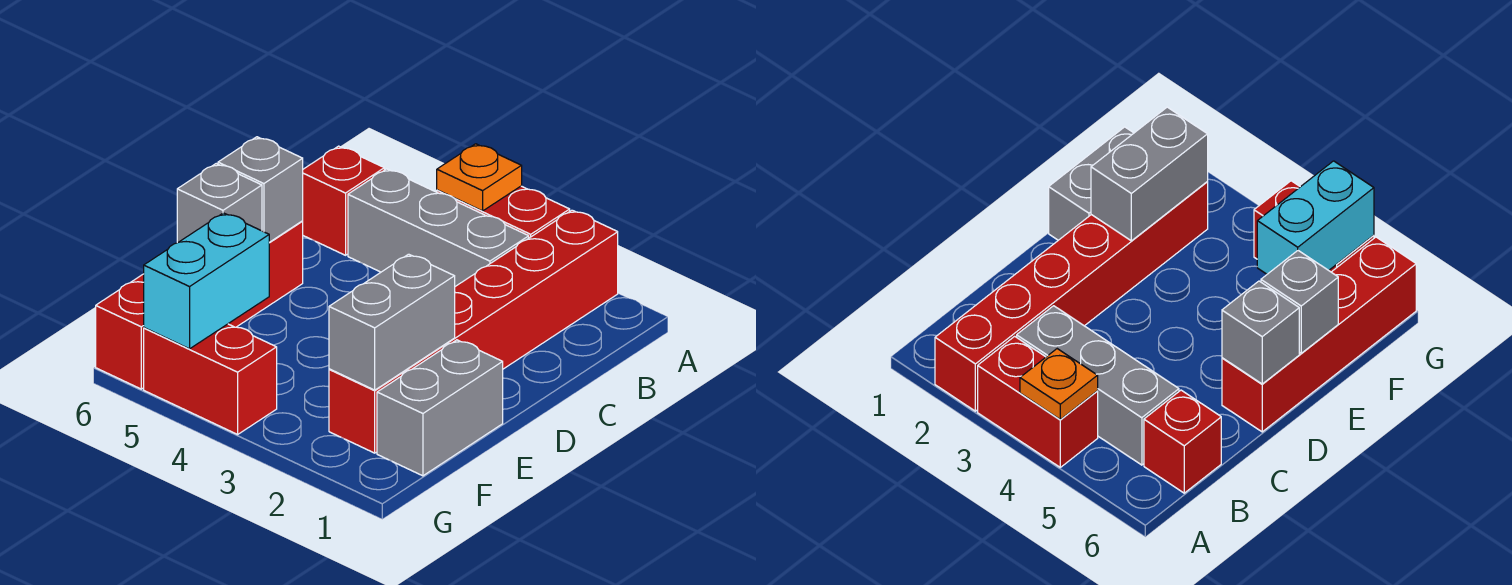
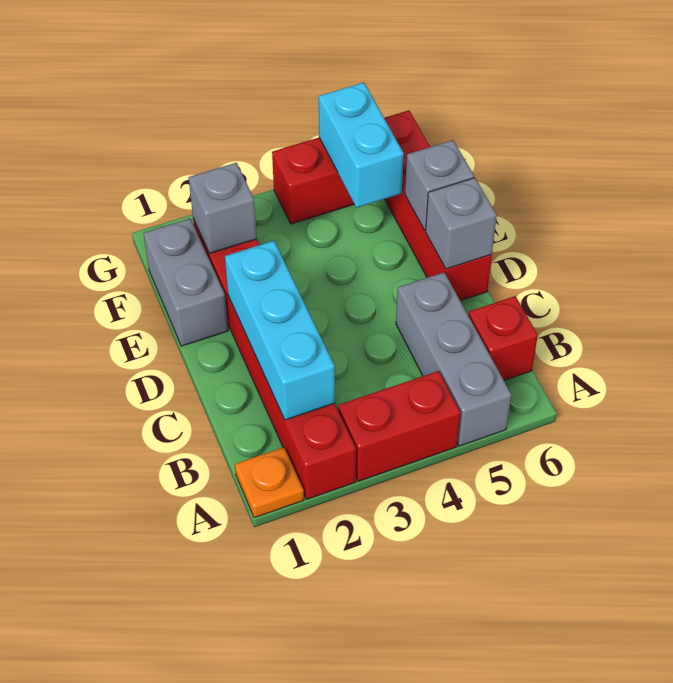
orange plate A4 level 2 -> orange plate A1 level 1
none -> cyan brick B2:D2 level 2
grey brick B3:B5 level 1 -> grey brick A5:C5 level 1
grey brick E2:F2 level 2 -> grey brick F2 level 2

